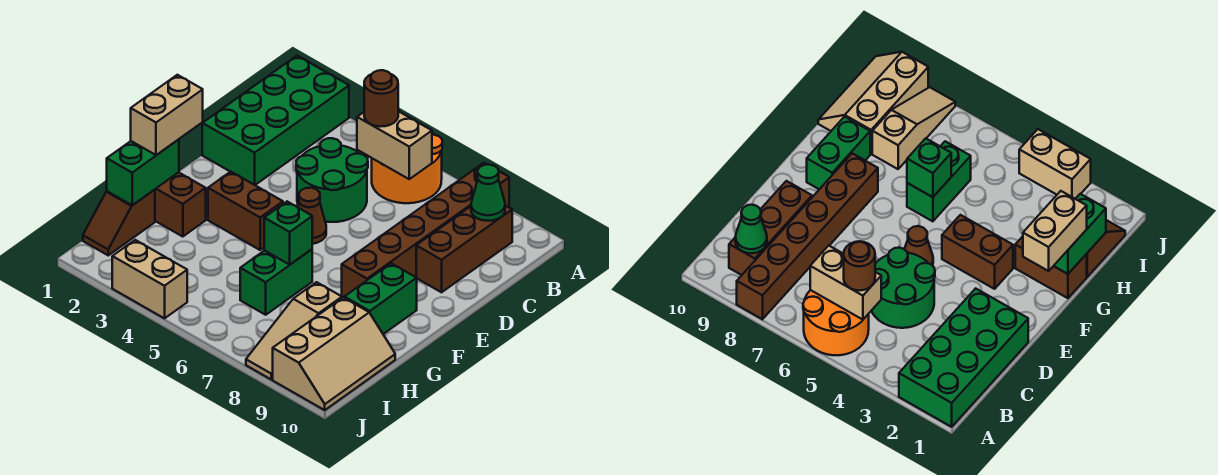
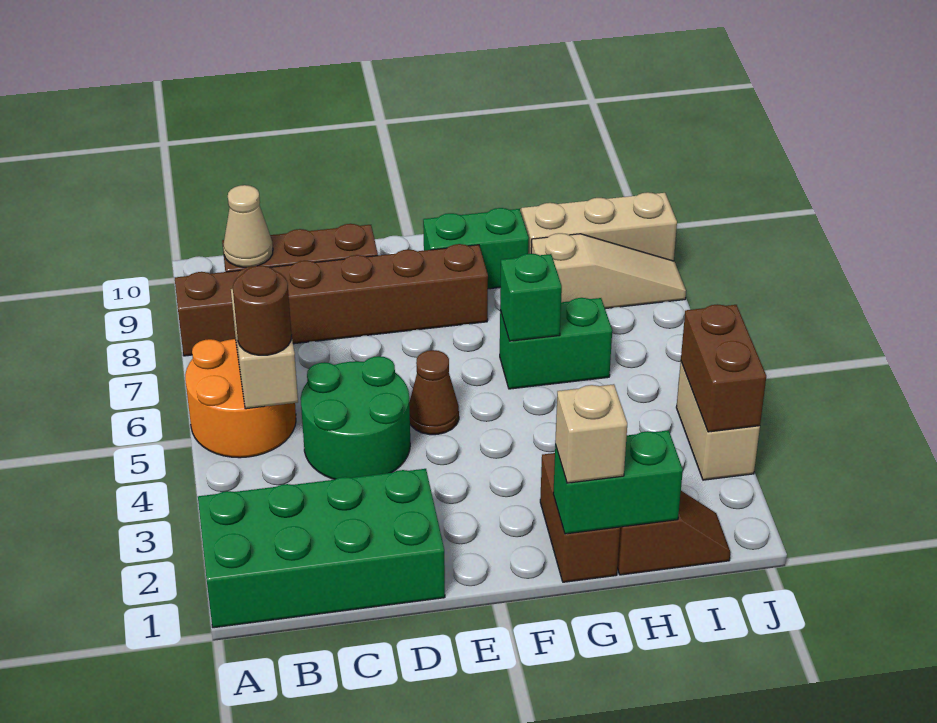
green cone B9 level 2 -> tan cone B9 level 2
tan brick F1:G1 level 3 -> tan brick G1 level 3
brown brick F3:F4 level 1 -> brown brick J3:J4 level 2

